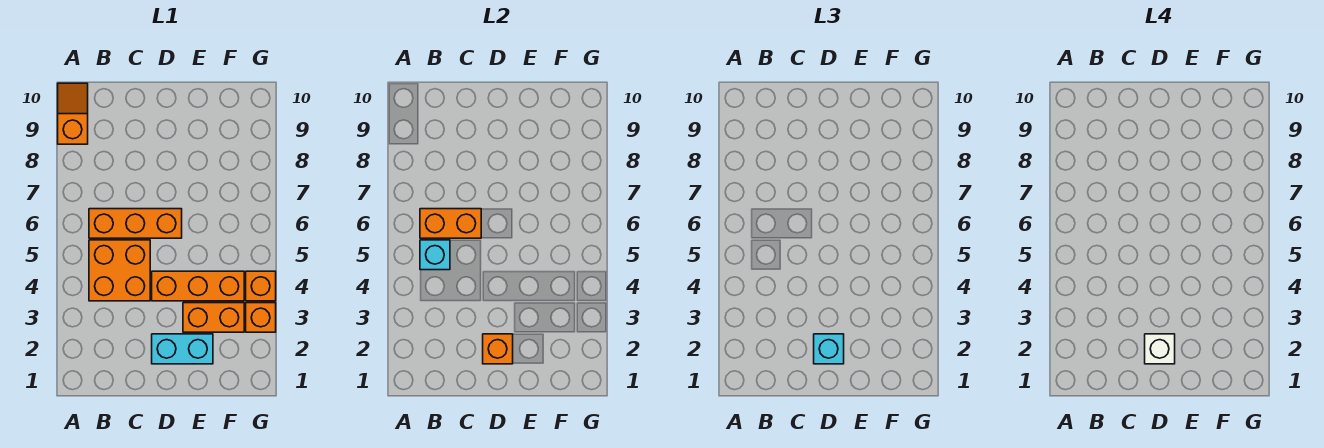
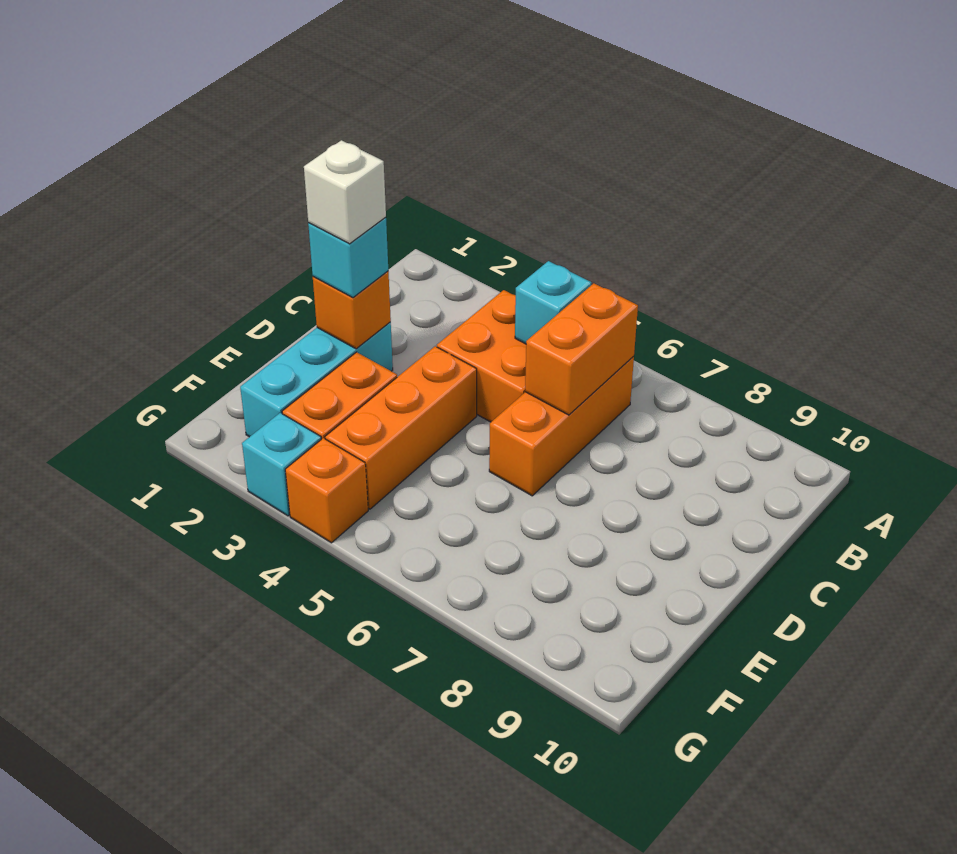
orange slope A9:A10 level 1 top 9 -> none
cyan brick D2:E2 level 1 -> cyan brick D2:F2 level 1
orange brick G3 level 1 -> cyan brick G3 level 1

